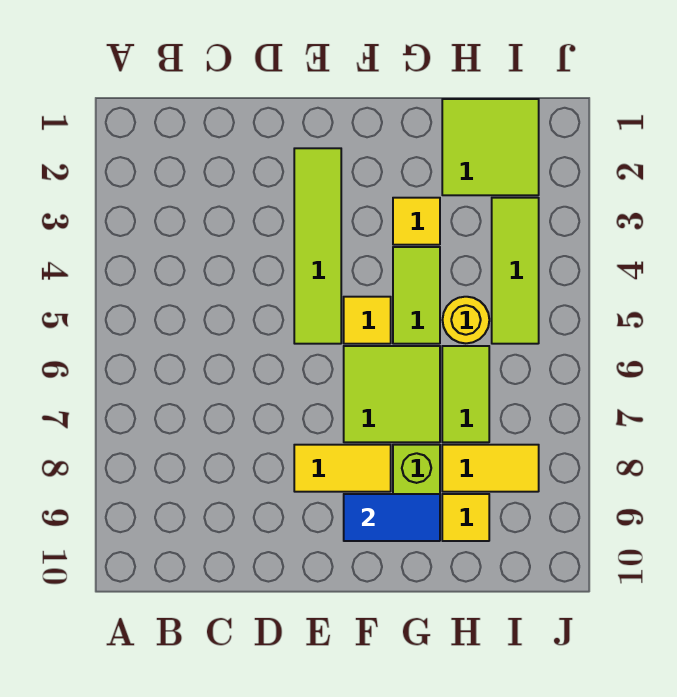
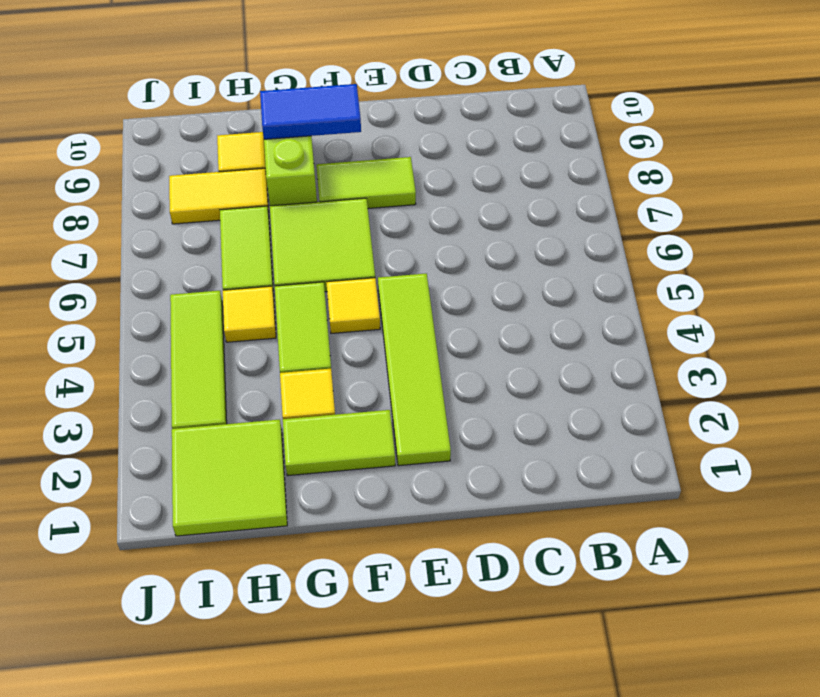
yellow tile E8:F8 level 1 -> lime tile E8:F8 level 1
none -> lime tile F2:G2 level 1
yellow round brick H5 level 1 -> yellow tile H5 level 1

